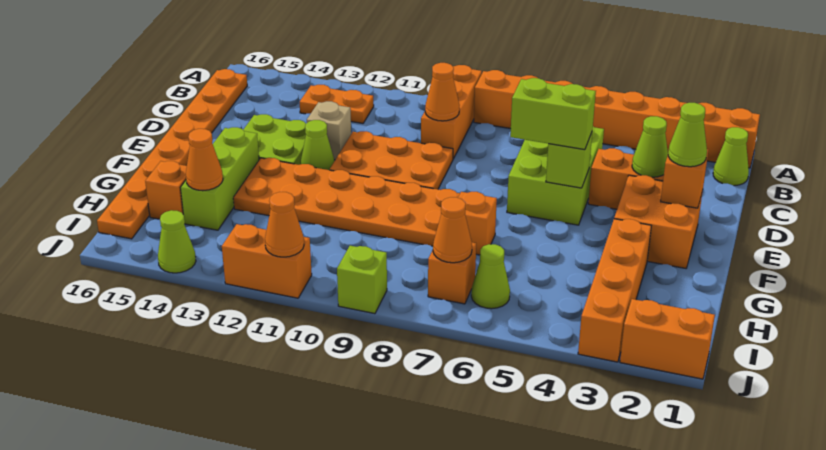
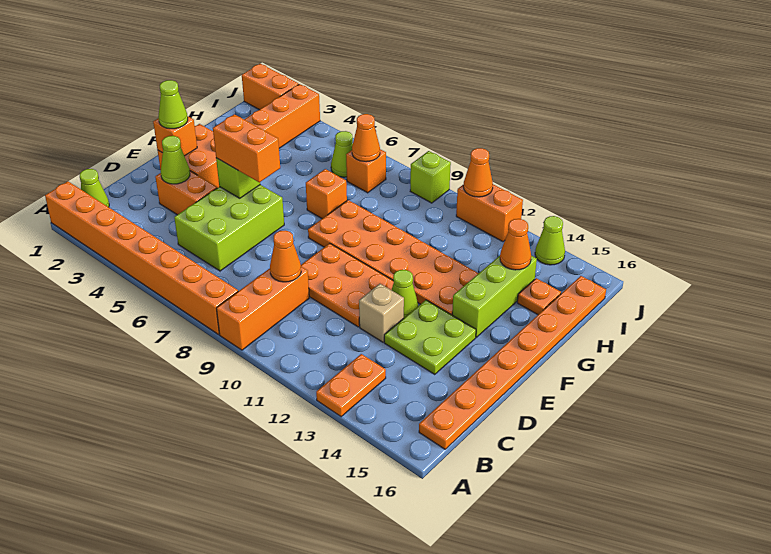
orange plate B12:B13 level 1 -> orange plate A13:B13 level 1
lime brick E5:E6 level 3 -> orange brick E5:E6 level 3
orange brick H15 level 1 -> orange plate H15 level 1

